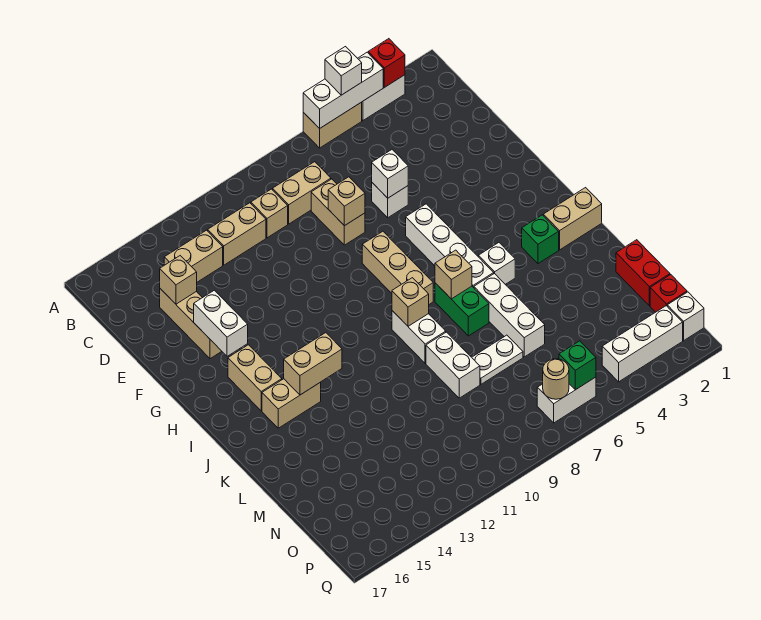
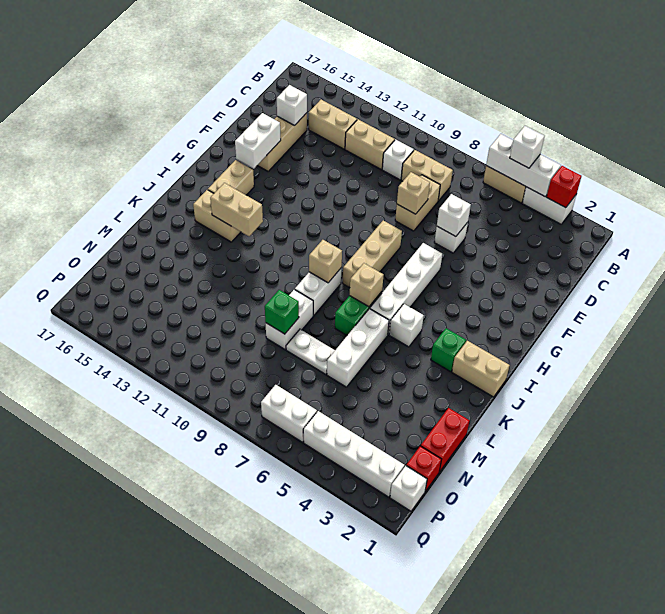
tan brick C10 level 1 -> white brick C10 level 1
tan brick D15 level 2 -> white brick D15 level 2
white brick P2:P4 level 1 -> white brick P2:P5 level 1
green brick P6 level 2 -> green brick M9 level 2
tan round brick P7 level 2 -> none

